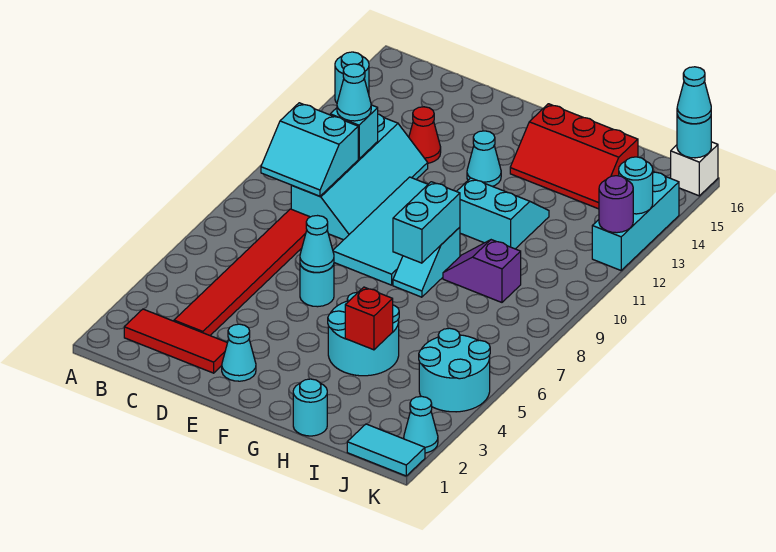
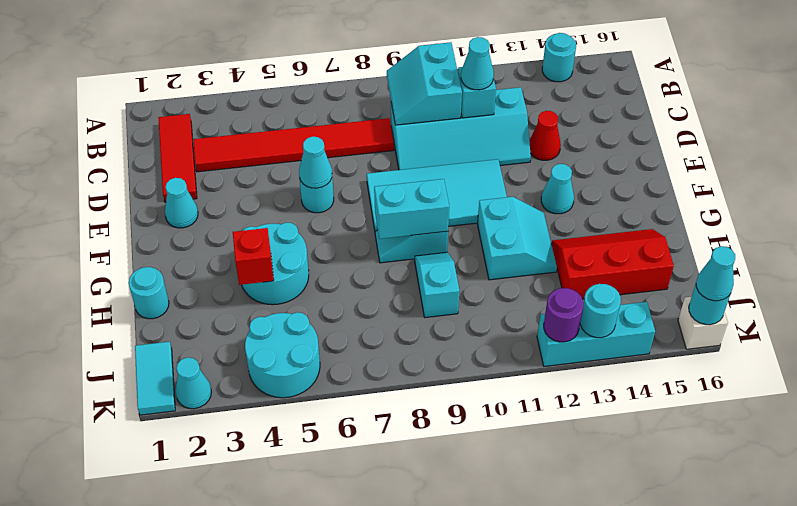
red slope G14:I15 level 1 top 15 -> red slope H13:I15 level 1 top I
purple slope H9:I9 level 1 top I -> cyan slope H9:I9 level 1 top I

